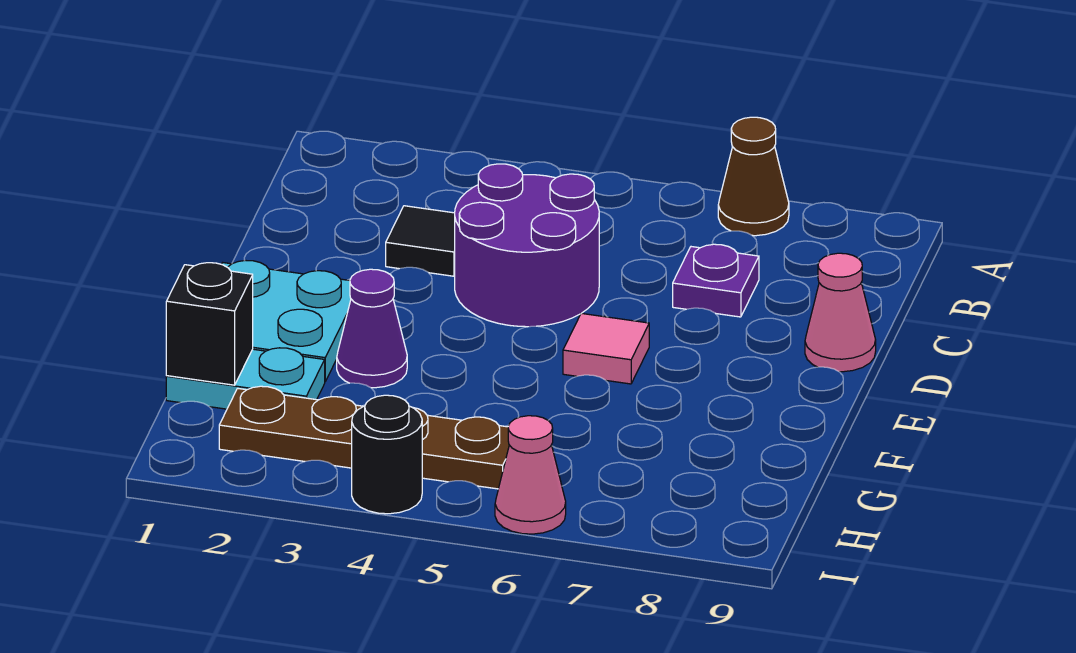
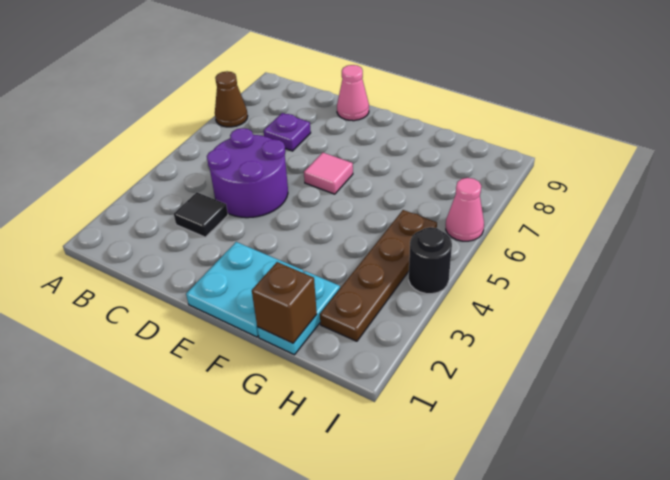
purple cone F3 level 1 -> none
black brick G1 level 2 -> brown brick G1 level 2

